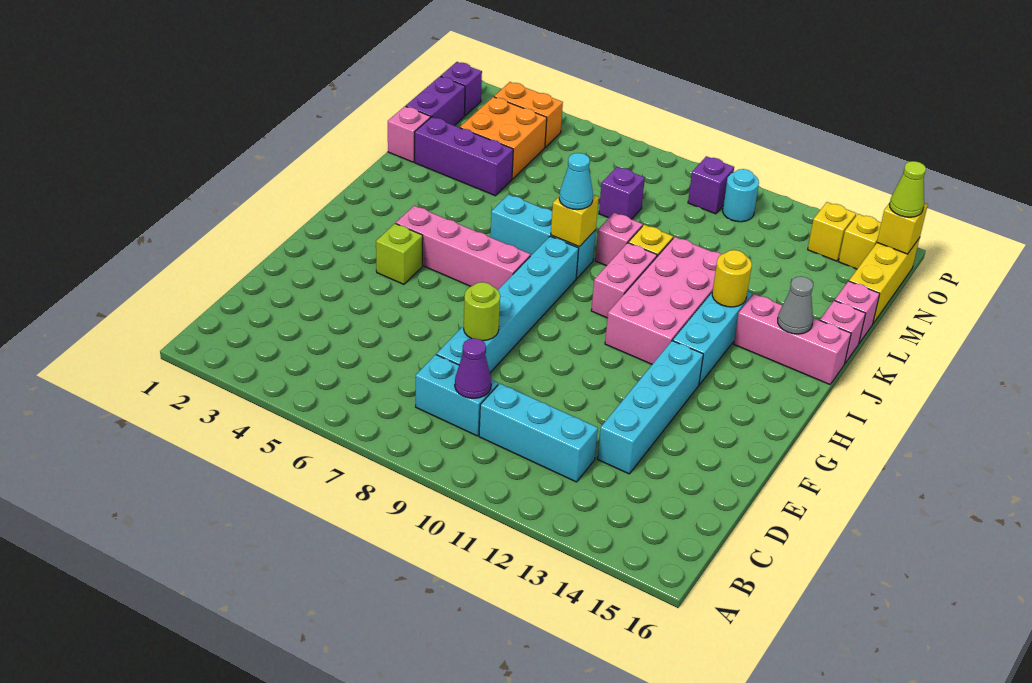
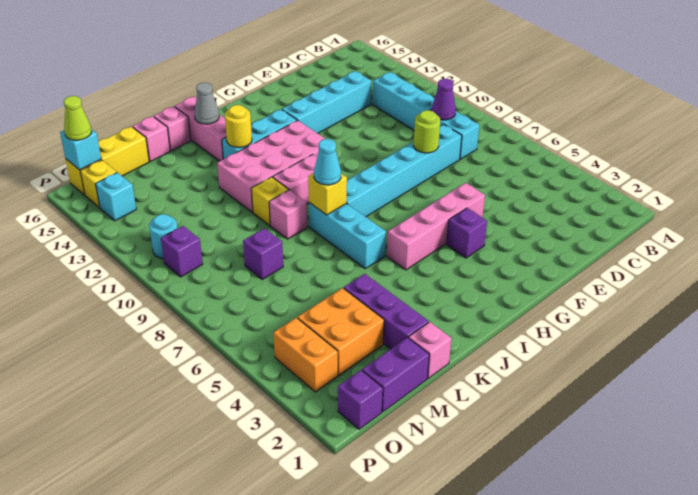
lime brick G4 level 1 -> purple brick G4 level 1
pink brick H4:H7 level 1 -> pink brick F5:I5 level 1
yellow brick O14 level 1 -> cyan brick O14 level 1
yellow brick O16 level 2 -> cyan brick O16 level 2

